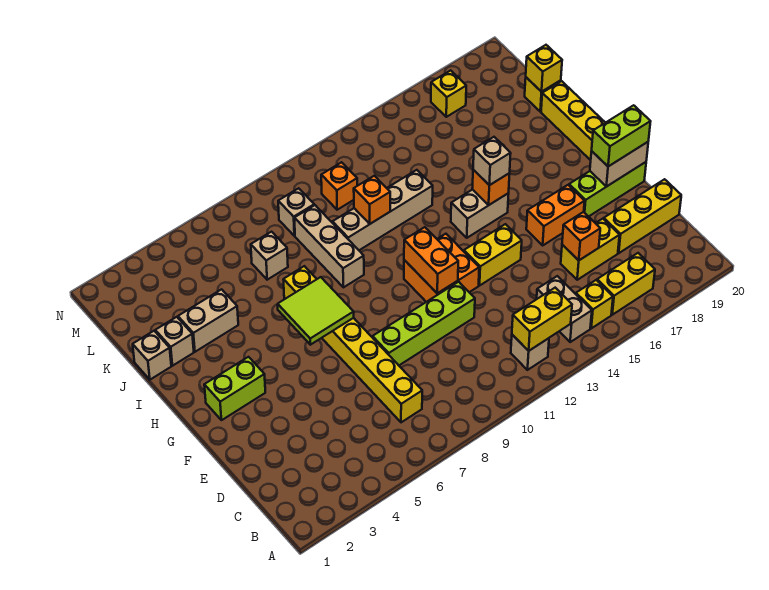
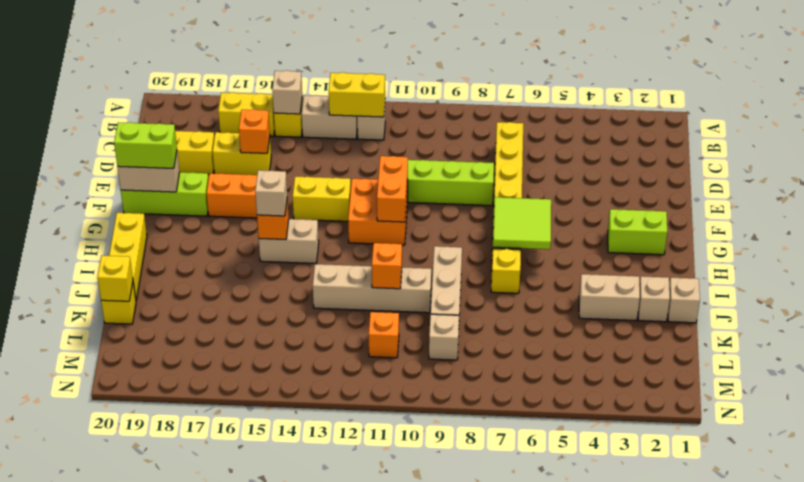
tan brick B14:C14 level 1 -> tan brick B13:B14 level 1
tan brick K7 level 1 -> tan brick B15 level 2
yellow brick M17 level 1 -> none

